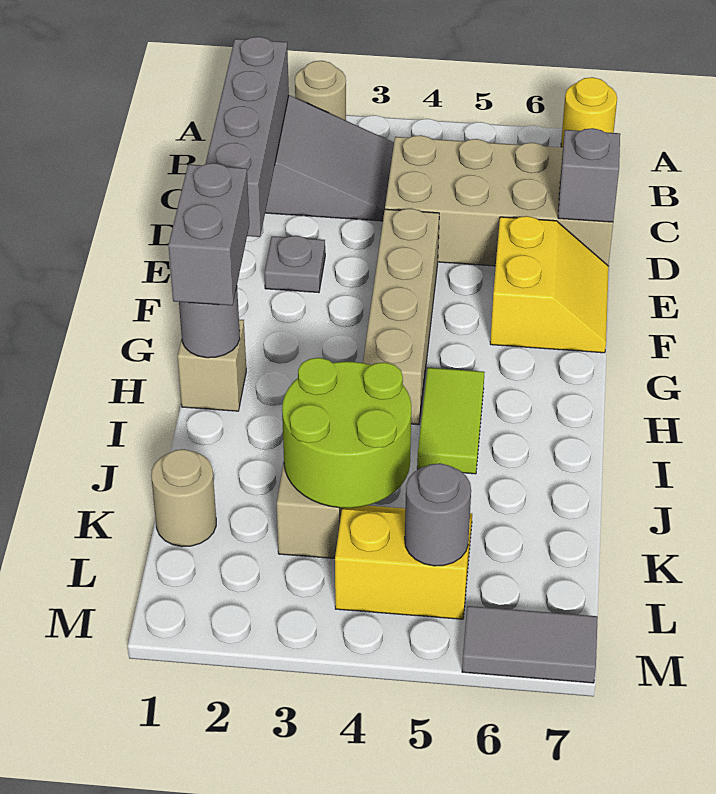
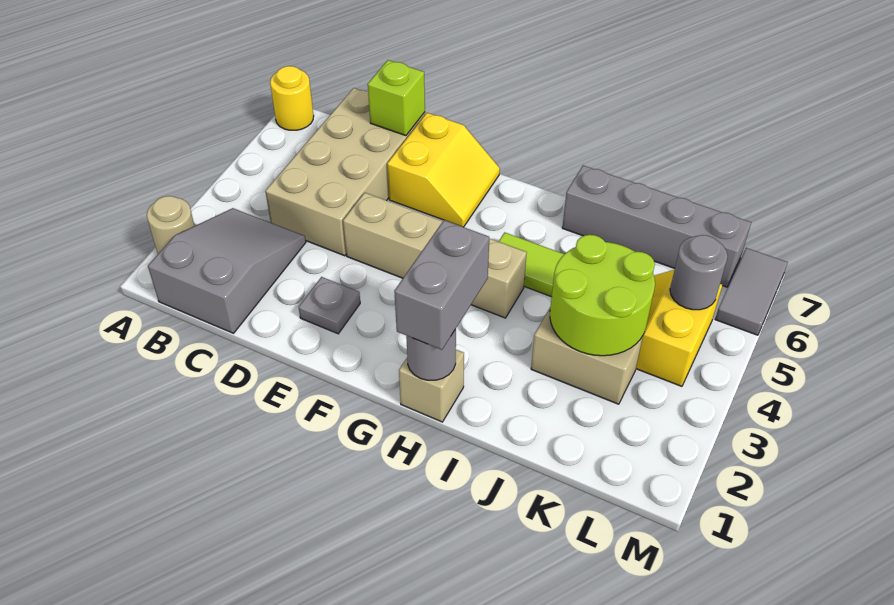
grey brick B1:E1 level 2 -> grey brick I7:L7 level 1
grey brick D7 level 2 -> lime brick D7 level 2
yellow slope E6:F7 level 1 top 6 -> yellow slope E6:F7 level 1 top E
grey brick G1:H1 level 3 -> grey brick H1:H2 level 3
tan round brick K1 level 1 -> none

